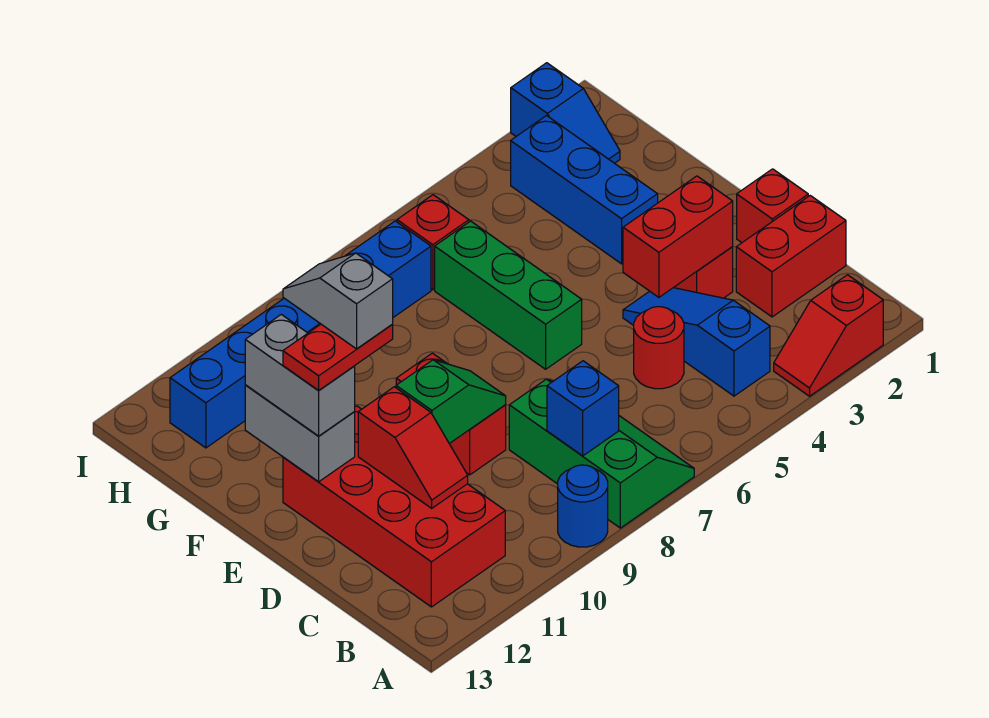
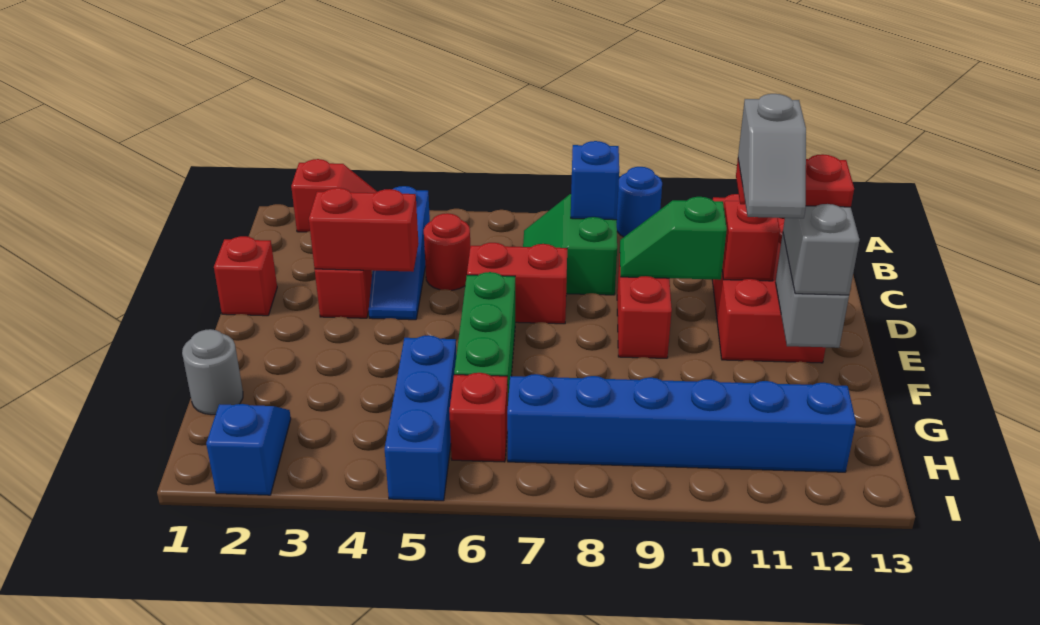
green slope A7:C8 level 1 top 8 -> green slope B7:C8 level 1 top 8
red brick C1:C2 level 1 -> red brick D6:D7 level 1
blue brick F3:H3 level 1 -> blue brick G5:I5 level 1
none -> grey round brick G1 level 1

